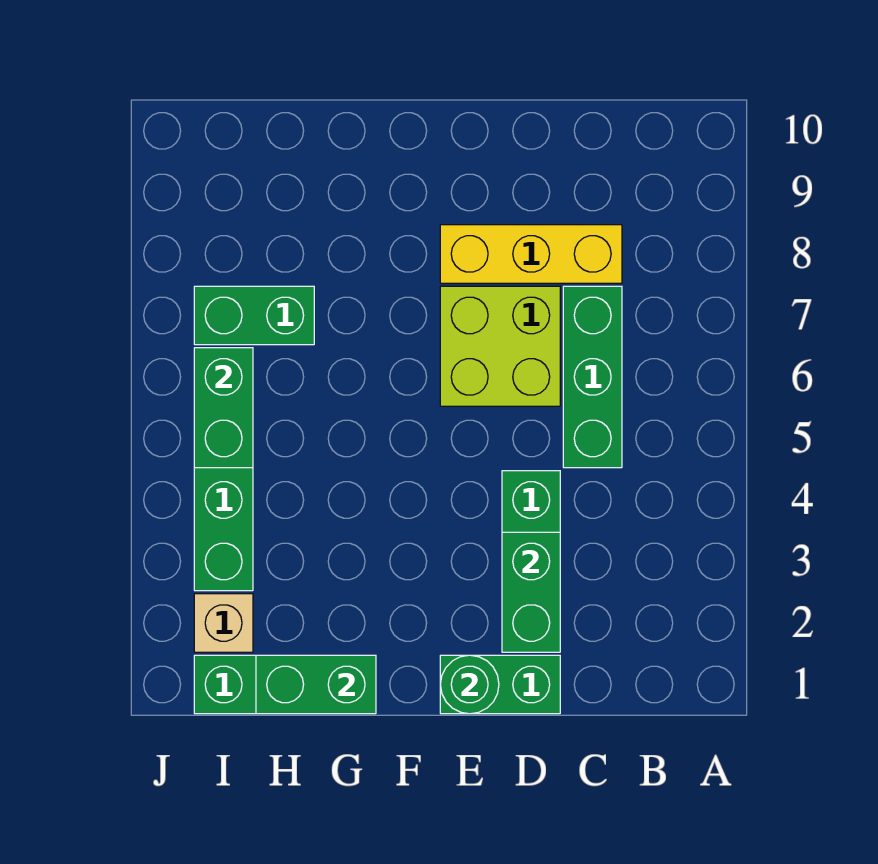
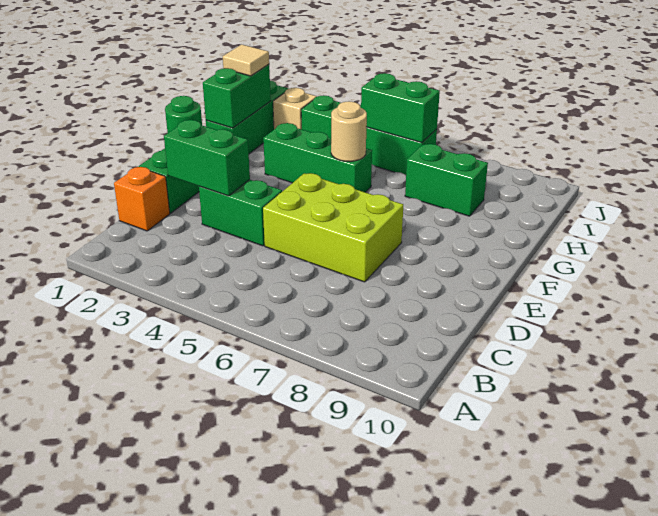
none -> orange brick C1 level 1
green brick C5:C7 level 1 -> green brick G3:G5 level 1
yellow brick C8:E8 level 1 -> none
lime brick D6:E7 level 1 -> lime brick D5:E7 level 1
none -> tan round brick G5 level 2
none -> tan tile H1 level 3
green brick H7:I7 level 1 -> green brick H7:H8 level 1

